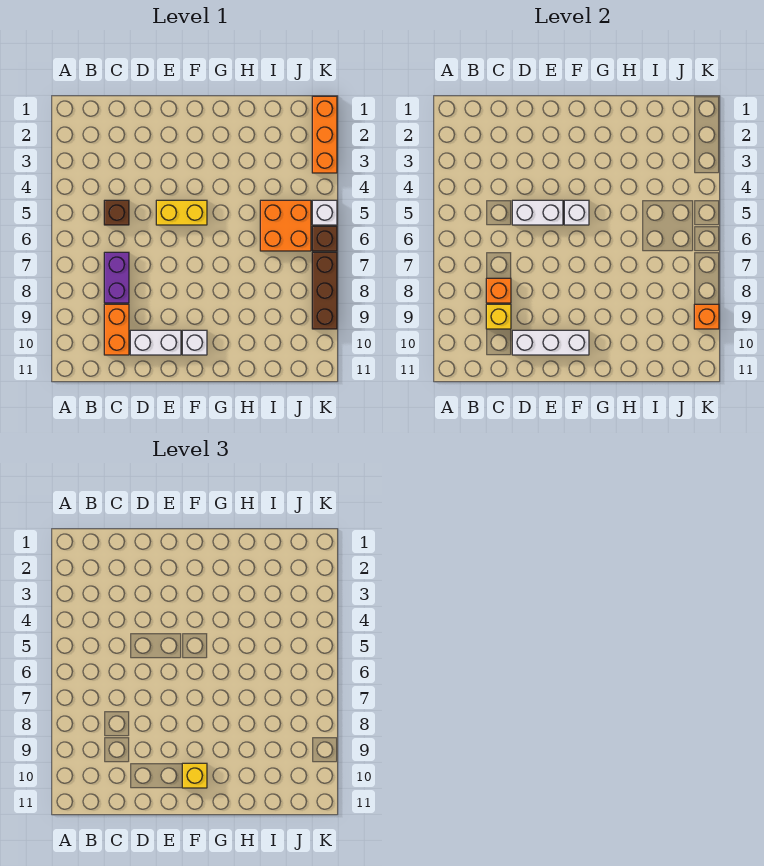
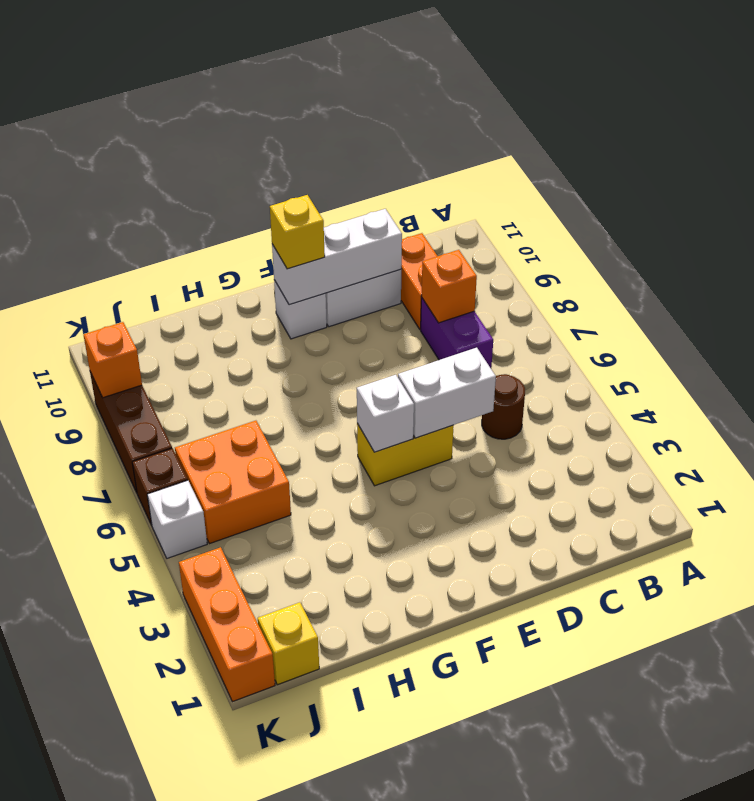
brown brick C5 level 1 -> brown round brick C5 level 1
yellow brick C9 level 2 -> yellow brick J1 level 1

